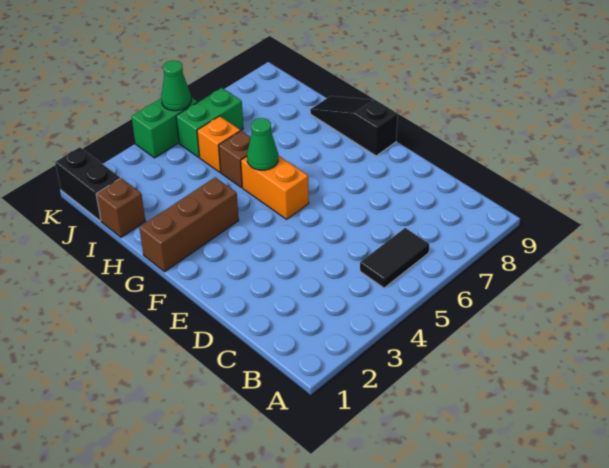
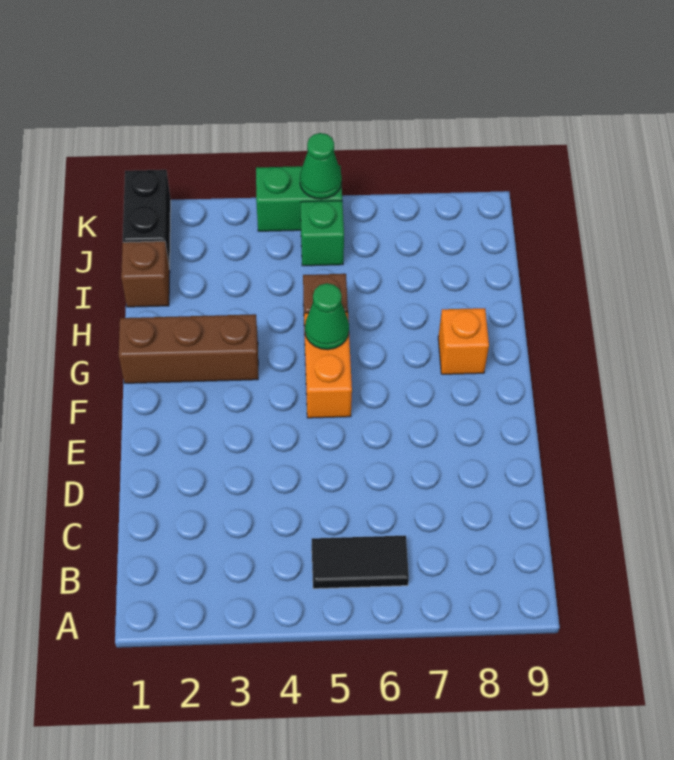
black slope F9:H9 level 1 top F -> none
orange brick I5 level 1 -> orange brick G8 level 1
green brick J5:J6 level 1 -> green brick J5 level 1

